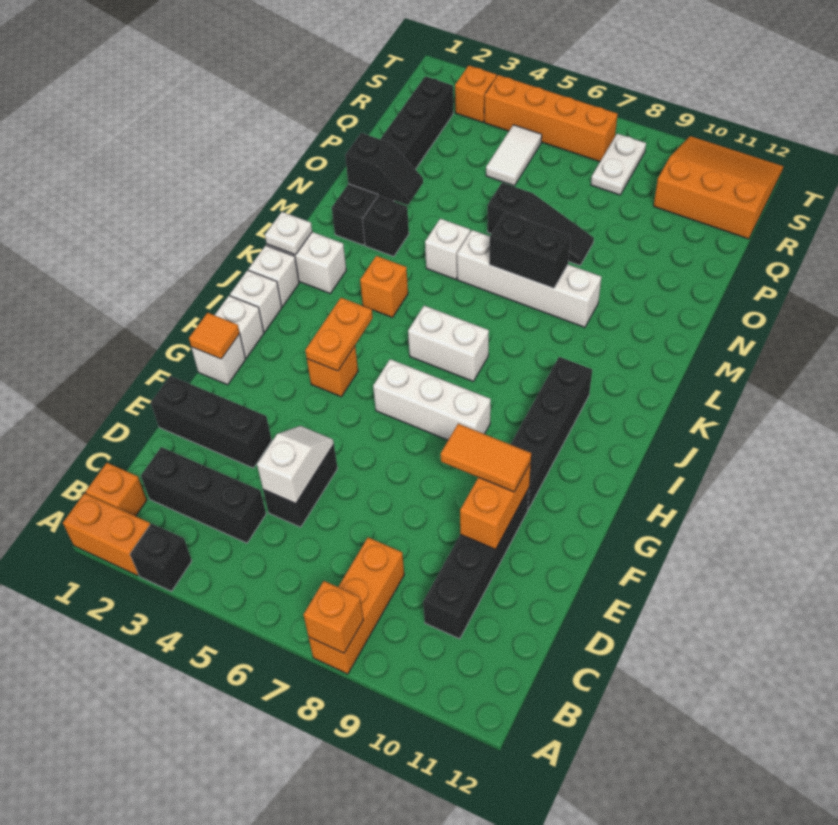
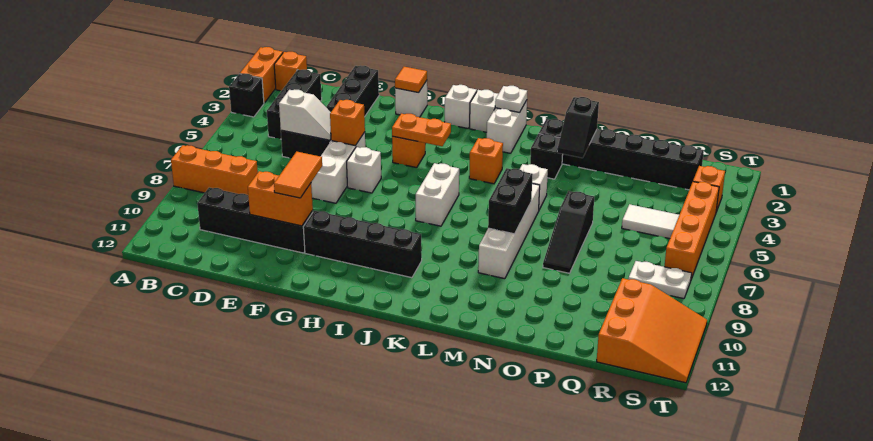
orange brick A8 level 2 -> orange brick F5 level 2
white brick H1 level 1 -> white brick G6 level 1
white brick H6:H8 level 1 -> white brick F5:F7 level 1

